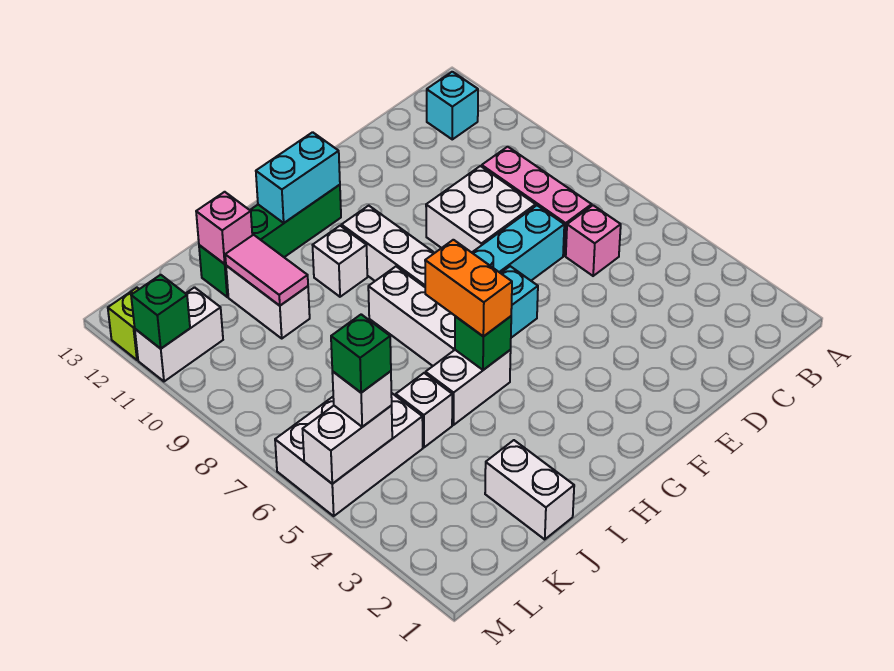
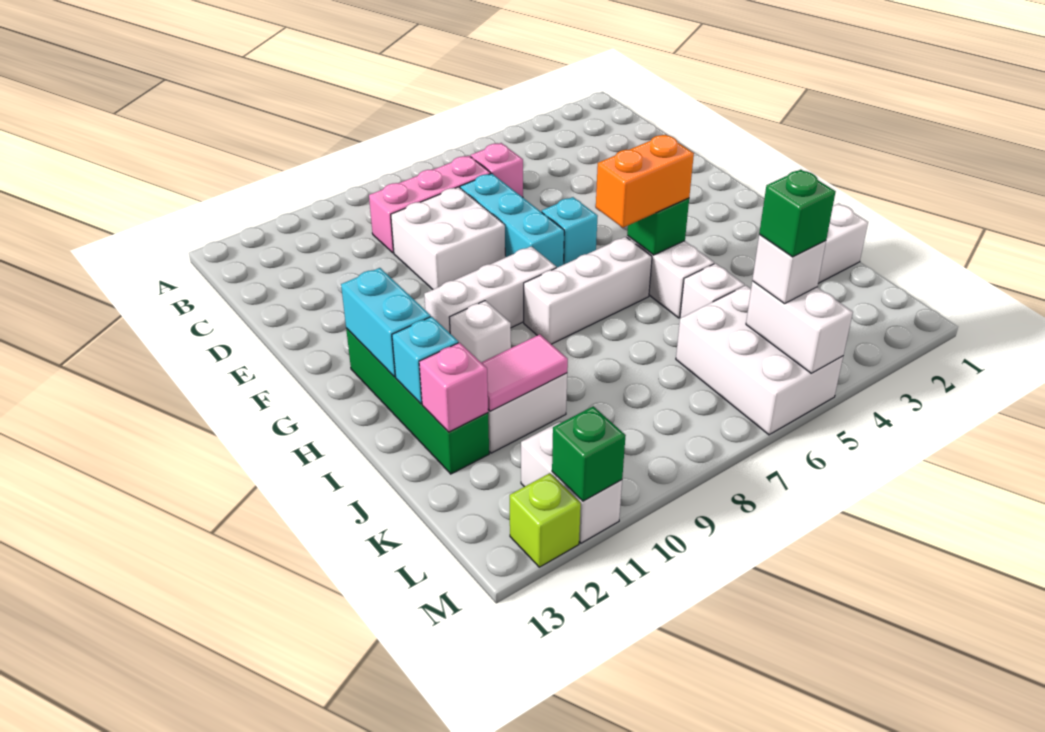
cyan brick B12 level 1 -> cyan brick I12 level 2

